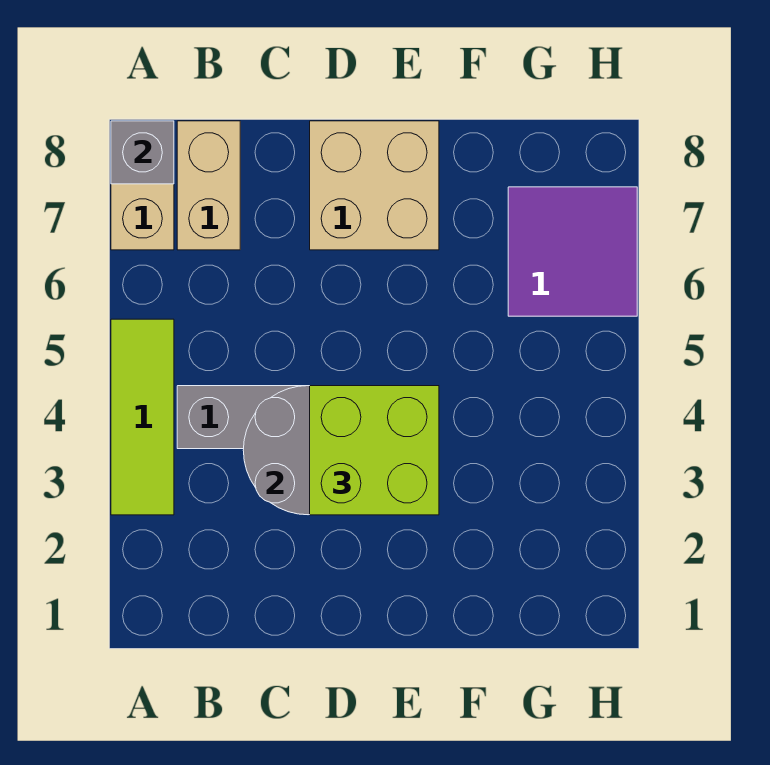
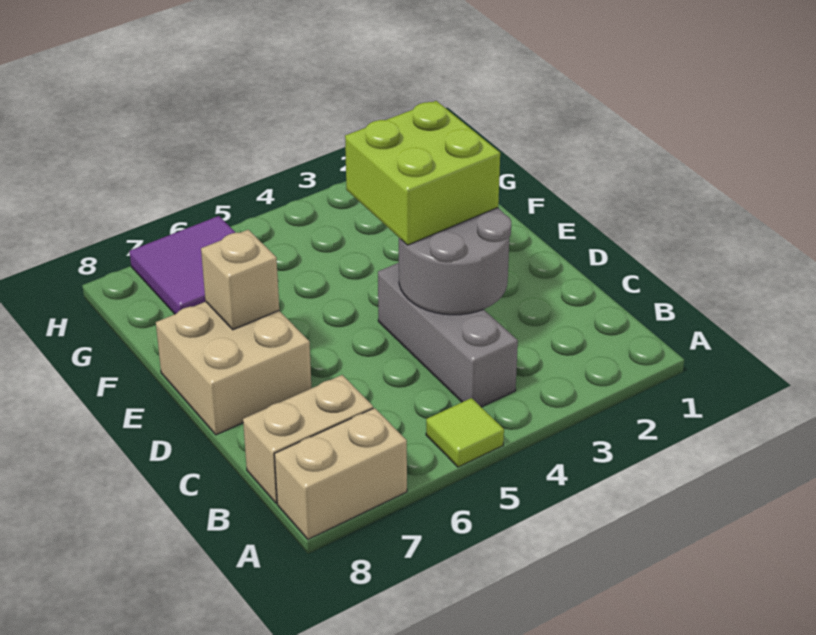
lime tile A3:A5 level 1 -> lime tile A5 level 1
grey brick A8 level 2 -> none
none -> tan brick E7 level 2

